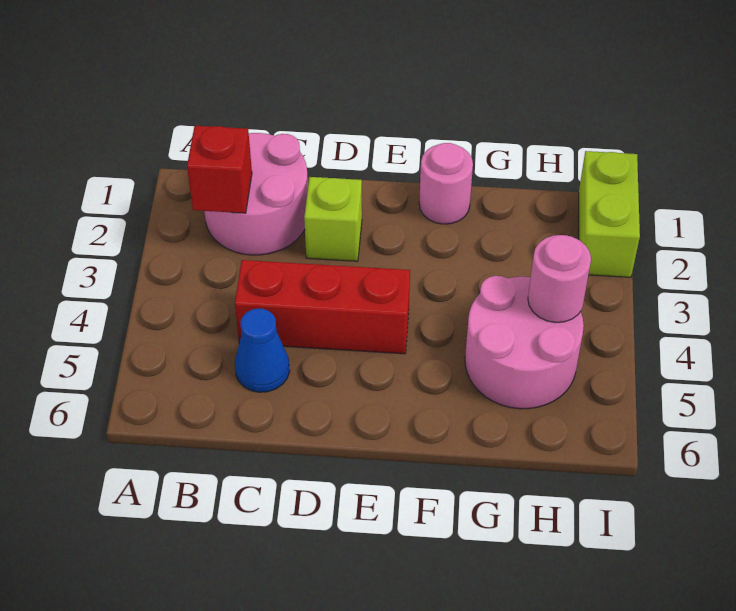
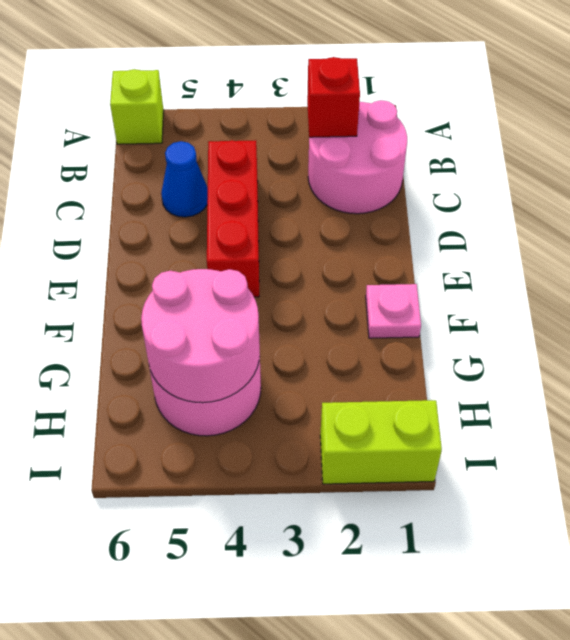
lime brick D2 level 1 -> lime brick A6 level 1
pink round brick F1 level 1 -> pink plate F1 level 1
pink round brick H4 level 2 -> pink round brick G4:H5 level 2

